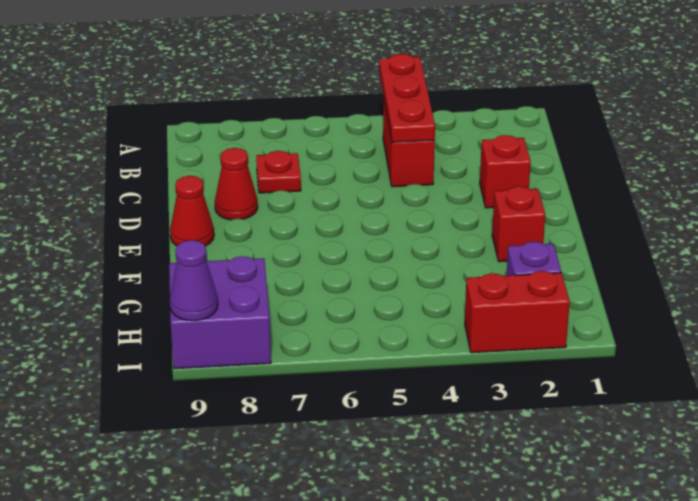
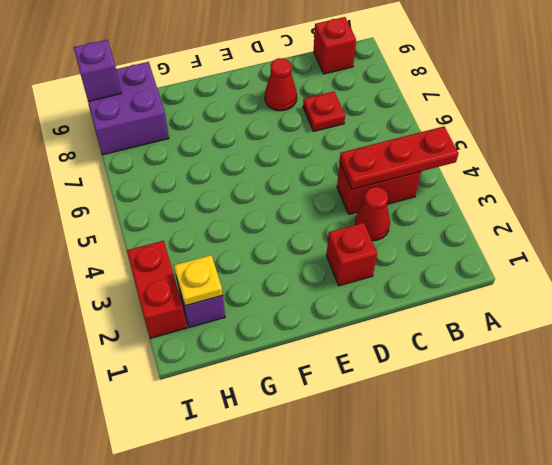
red cone E9 level 1 -> red cone C3 level 1
red brick F2 level 1 -> red brick B9 level 1
none -> yellow plate H2 level 2
purple cone I9 level 2 -> purple brick I9 level 2

